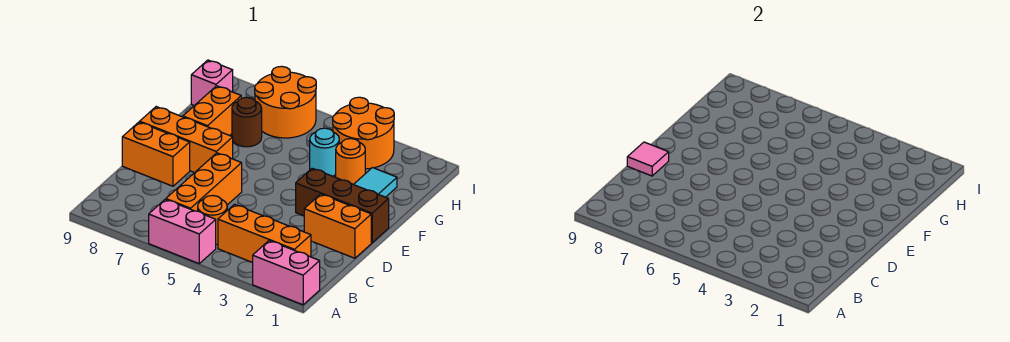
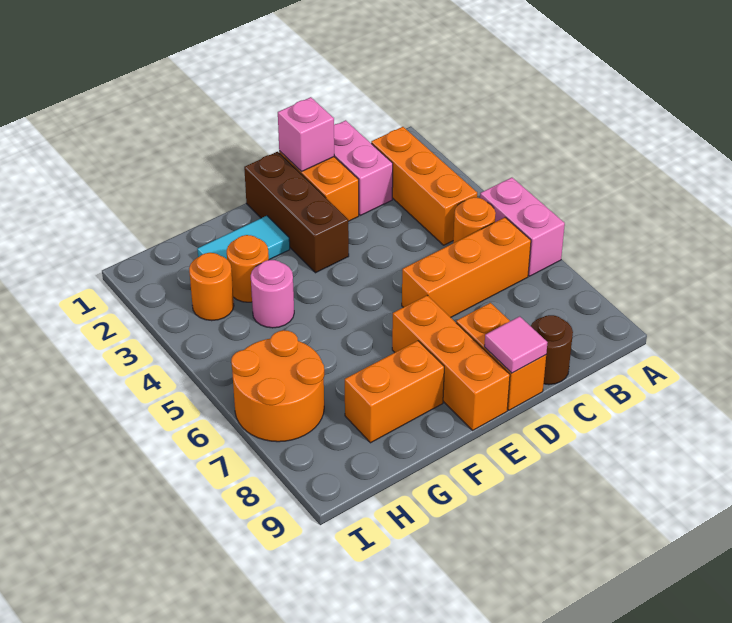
pink brick A1:A2 level 1 -> pink brick C1:C2 level 1
cyan round brick G4 level 1 -> pink round brick G4 level 1
brown round brick G7 level 1 -> brown round brick C9 level 1
orange round brick H3:I4 level 1 -> orange round brick H3 level 1
pink brick H9 level 1 -> pink brick D1 level 2

